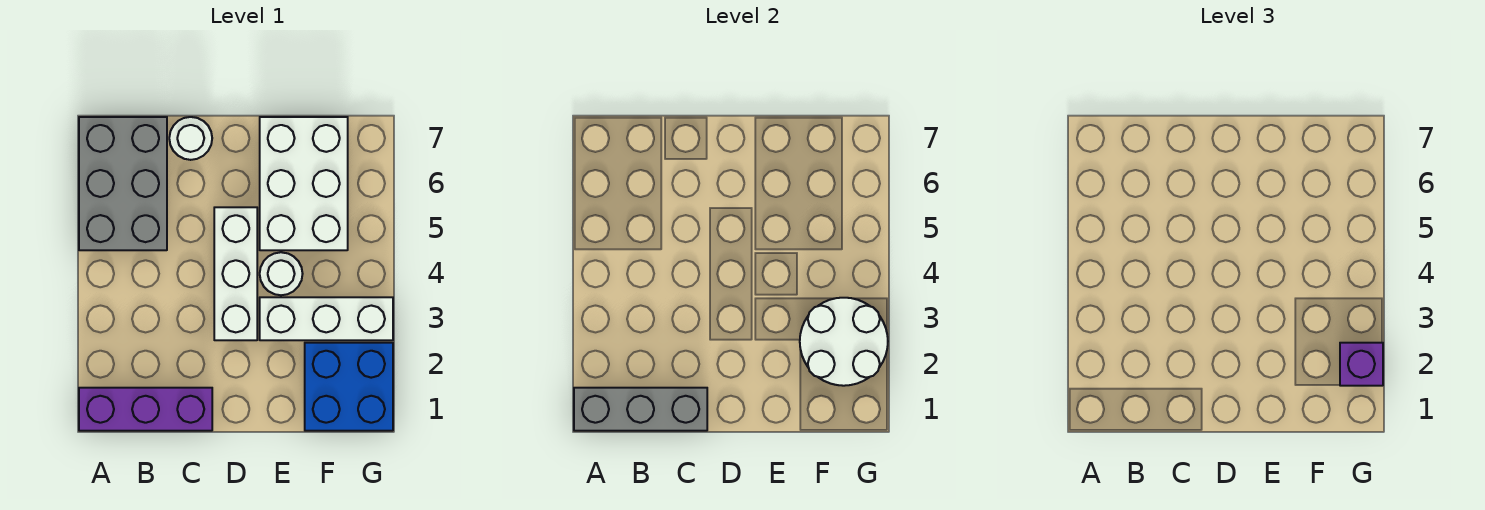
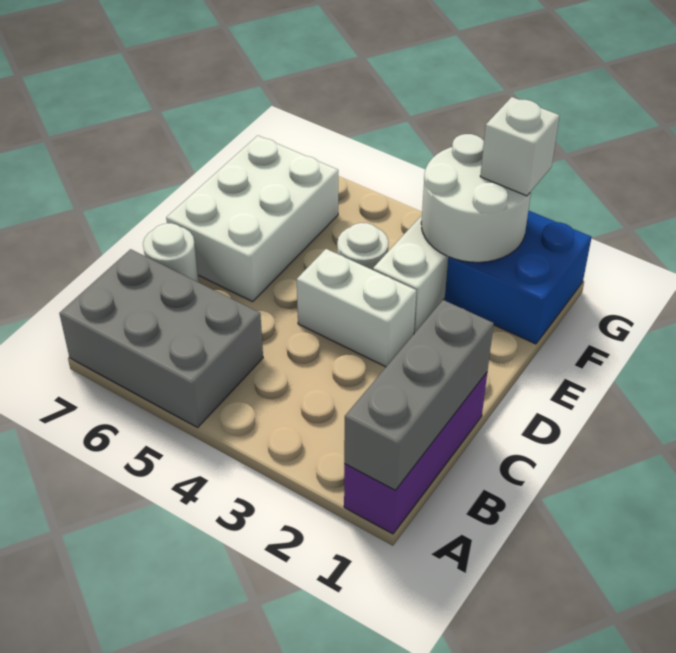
white brick D3:D5 level 1 -> white brick D3:D4 level 1
white brick E5:F7 level 1 -> white brick D6:F7 level 1
purple brick G2 level 3 -> white brick G2 level 3

